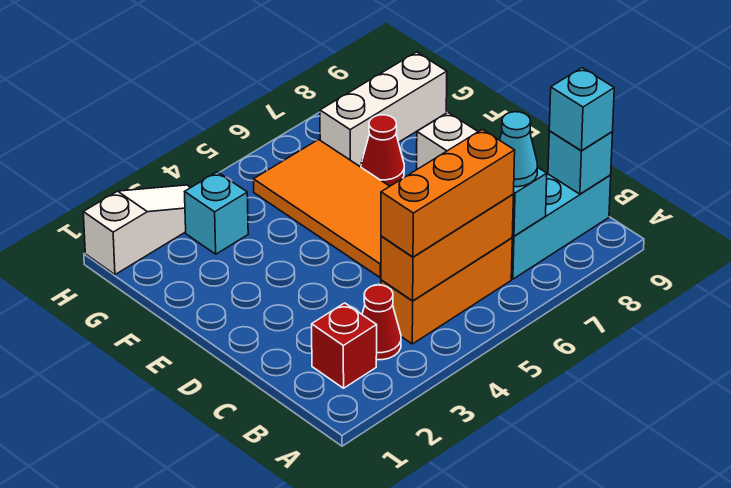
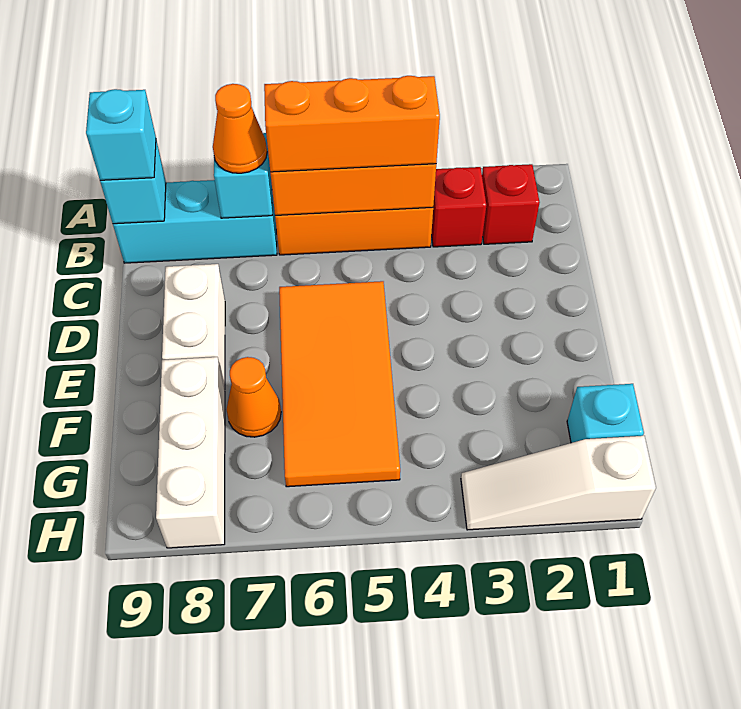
red cone B3 level 1 -> red brick B3 level 1
cyan cone B7 level 3 -> orange cone B7 level 3
red cone F7 level 1 -> orange cone F7 level 1
cyan brick G3 level 1 -> cyan brick G1 level 1
white brick G7:G9 level 1 -> white brick F8:H8 level 1

